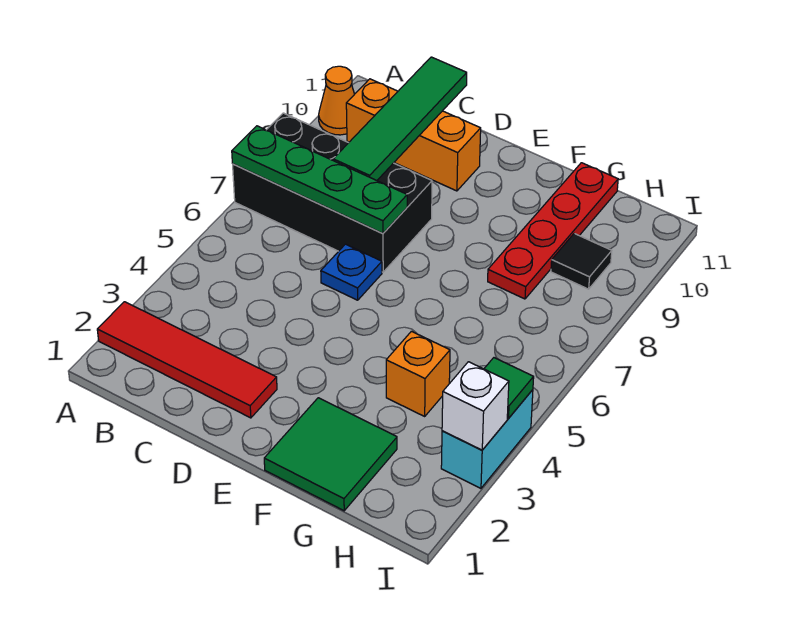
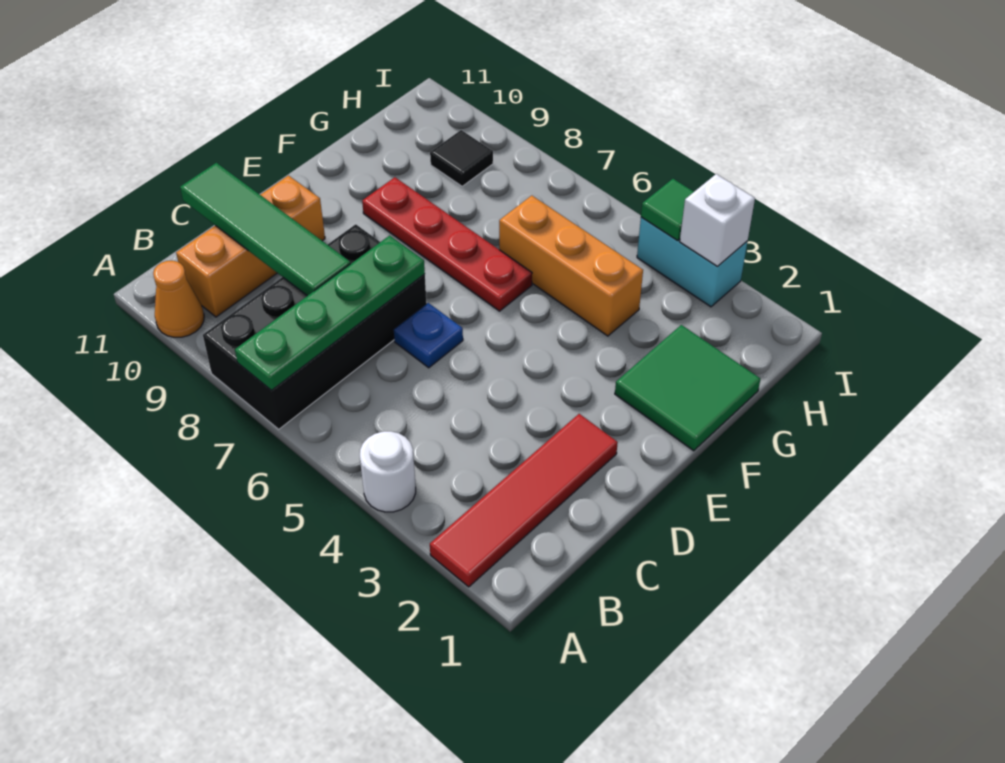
none -> white round brick A4 level 1
orange brick G4 level 1 -> orange brick G4:G6 level 1
red plate G8:G11 level 1 -> red plate F6:F9 level 1

